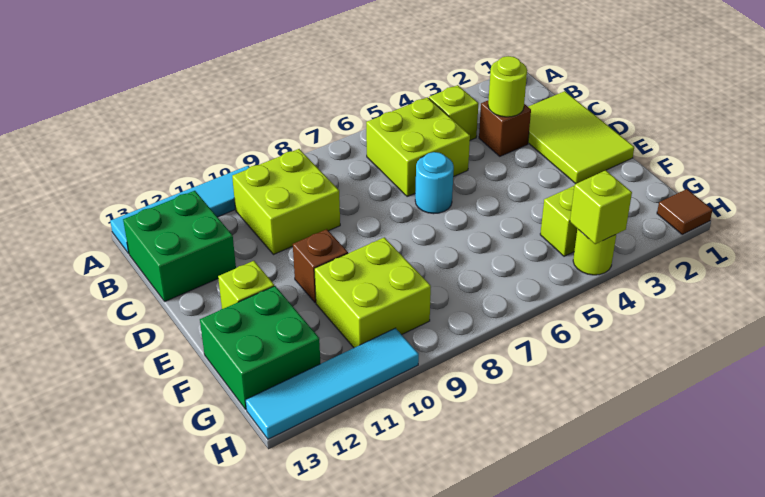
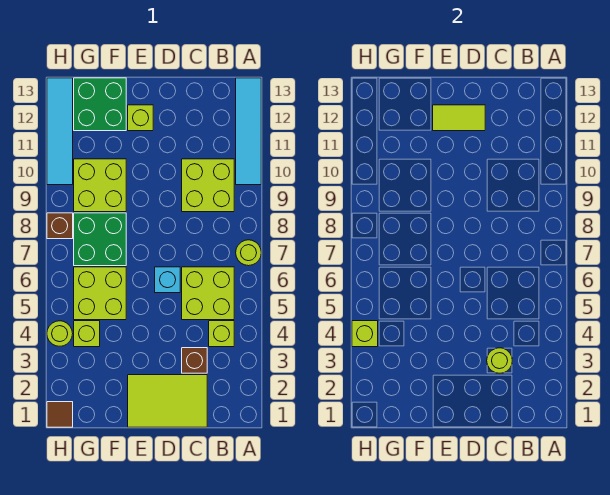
none -> lime round brick A7 level 1
green brick B12:C13 level 1 -> green brick F7:G8 level 1
cyan round brick D6 level 1 -> cyan brick D6 level 1
none -> lime tile D12:E12 level 2
brown brick E10 level 1 -> brown brick H8 level 1
none -> lime brick F5:G6 level 1

